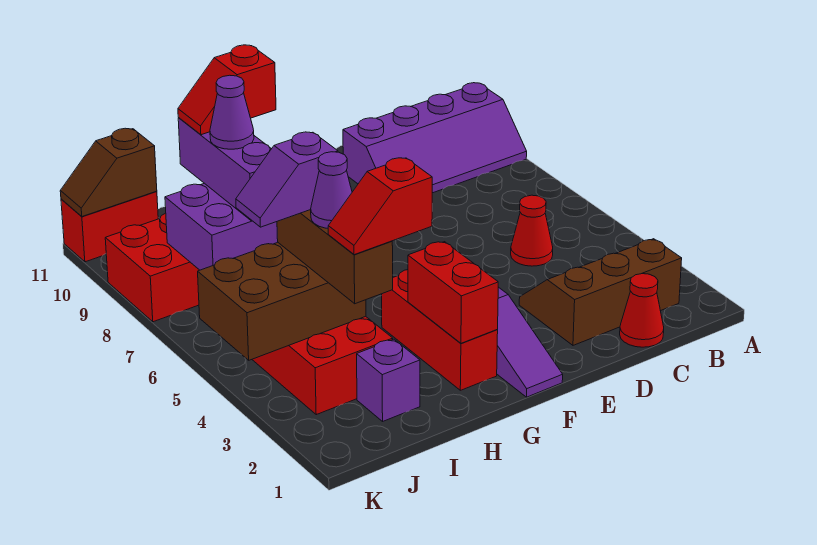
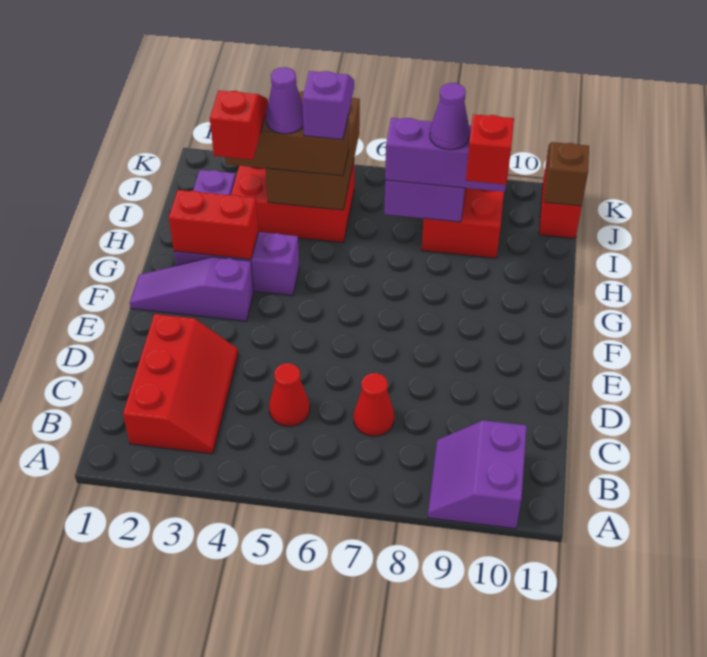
purple slope A9:D10 level 1 top 10 -> purple slope A9:B10 level 1 top 10
brown slope B2:D3 level 1 top 2 -> red slope B2:D3 level 1 top 2
red cone C1 level 1 -> red cone C7 level 1
red brick G2:G4 level 1 -> purple brick G2:G4 level 1

